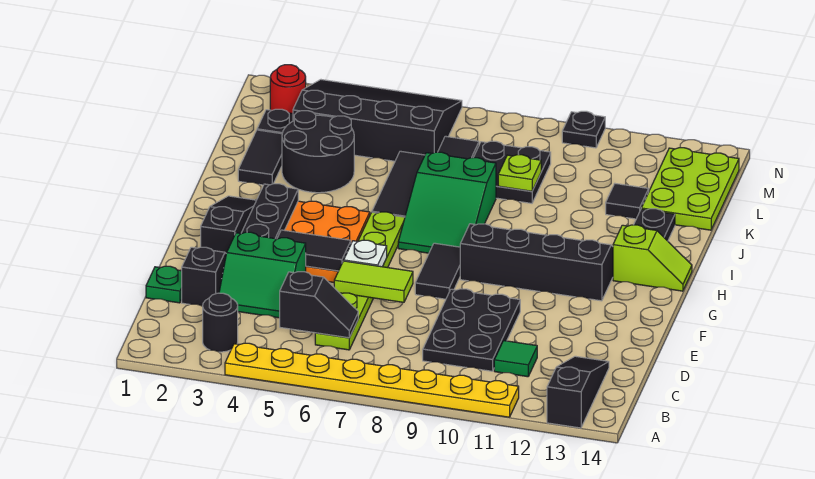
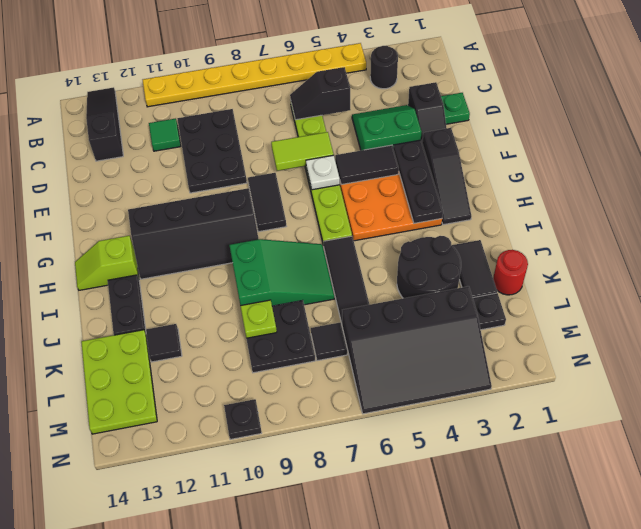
black slope A13:C13 level 1 top A -> black slope A13:C13 level 1 top C
green slope H7:J8 level 1 top J -> green slope I7:J9 level 1 top 9
red round brick M2 level 1 -> red round brick K1 level 1

